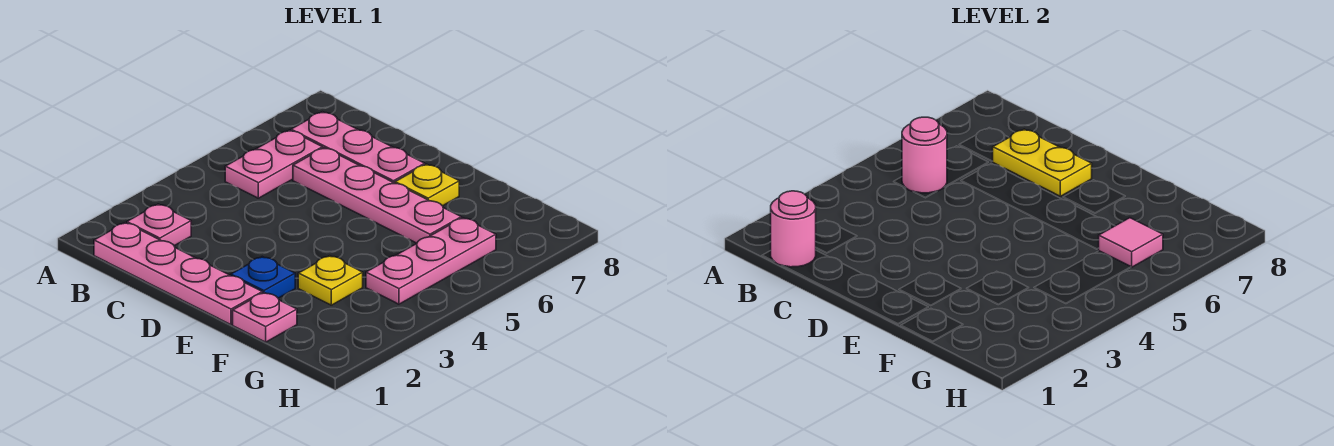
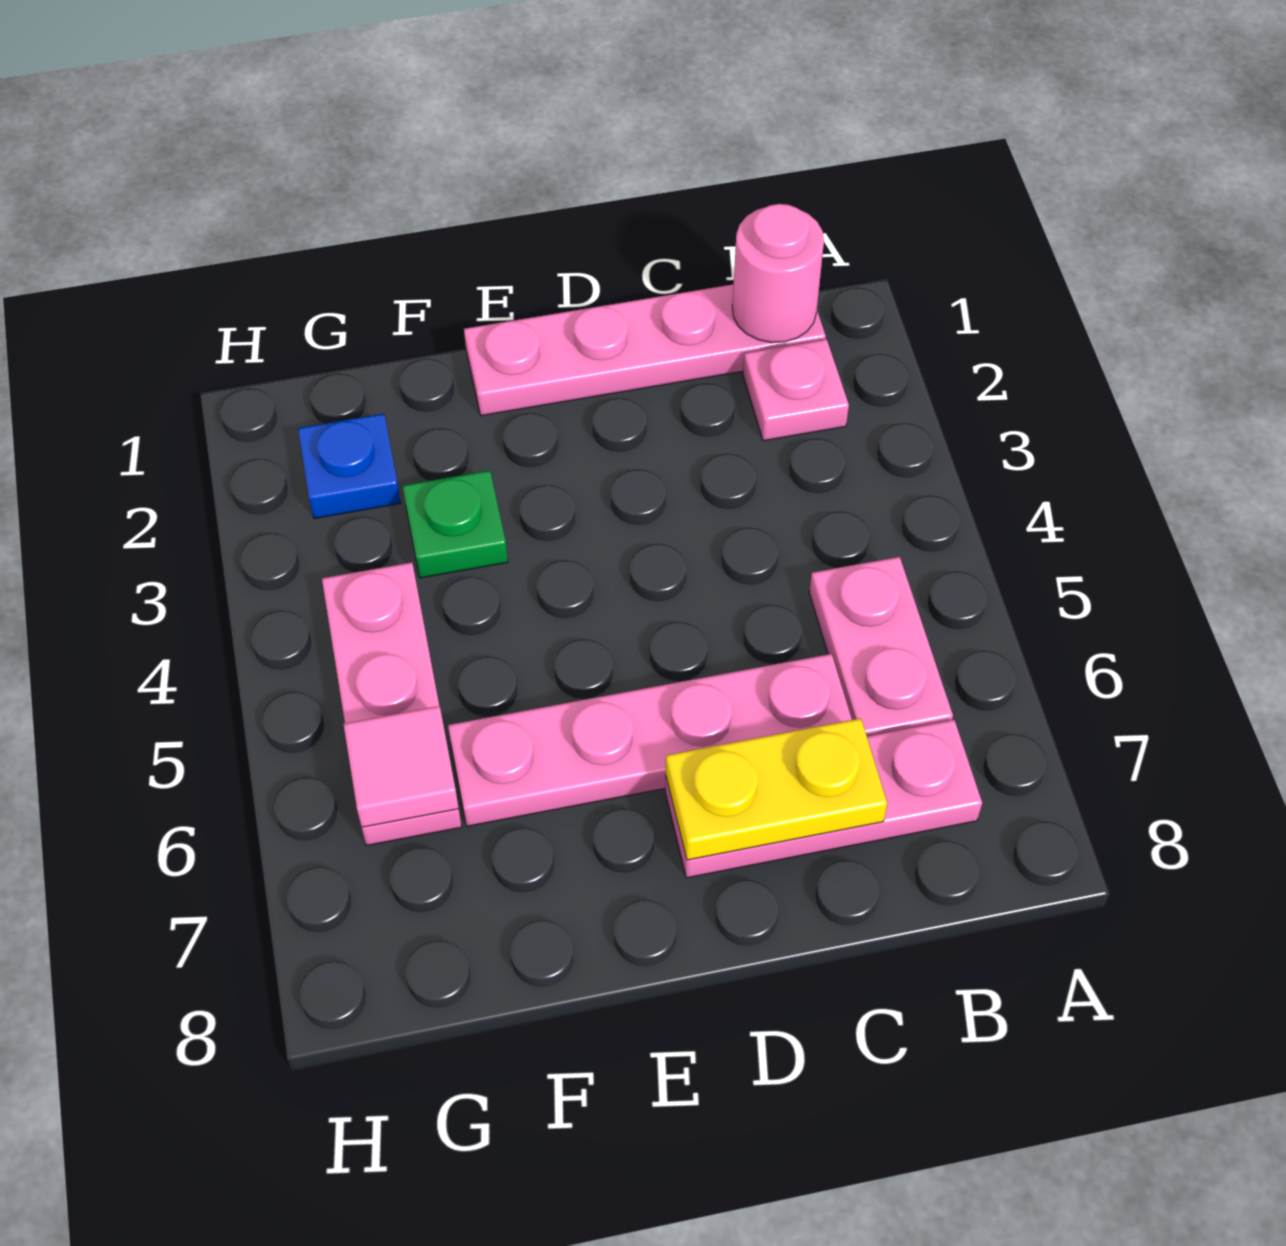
pink round brick B5 level 2 -> none
blue plate E2 level 1 -> blue plate G2 level 1
yellow plate E7 level 1 -> none
pink plate F1 level 1 -> none
yellow plate F3 level 1 -> green plate F3 level 1

